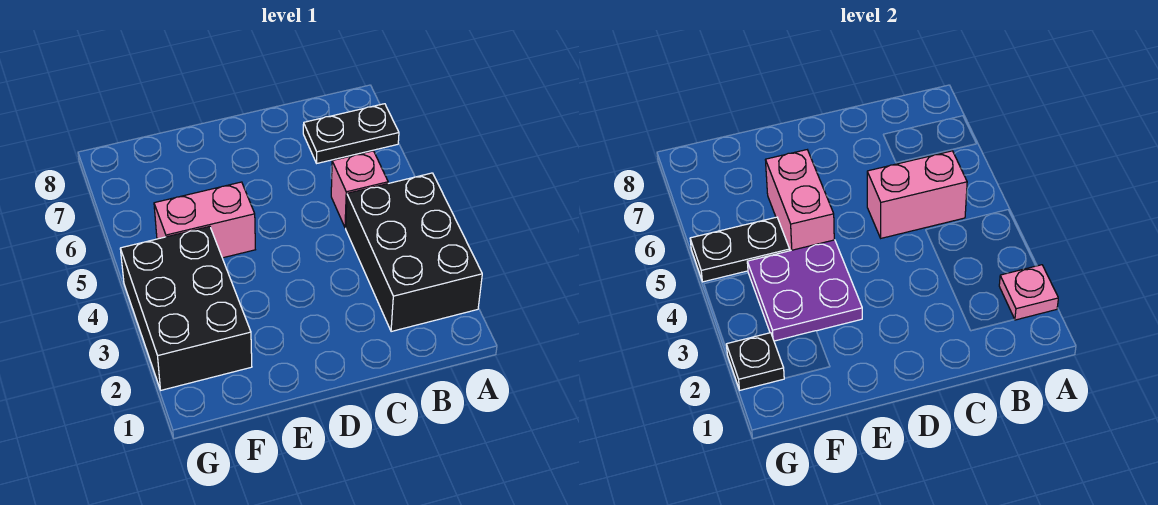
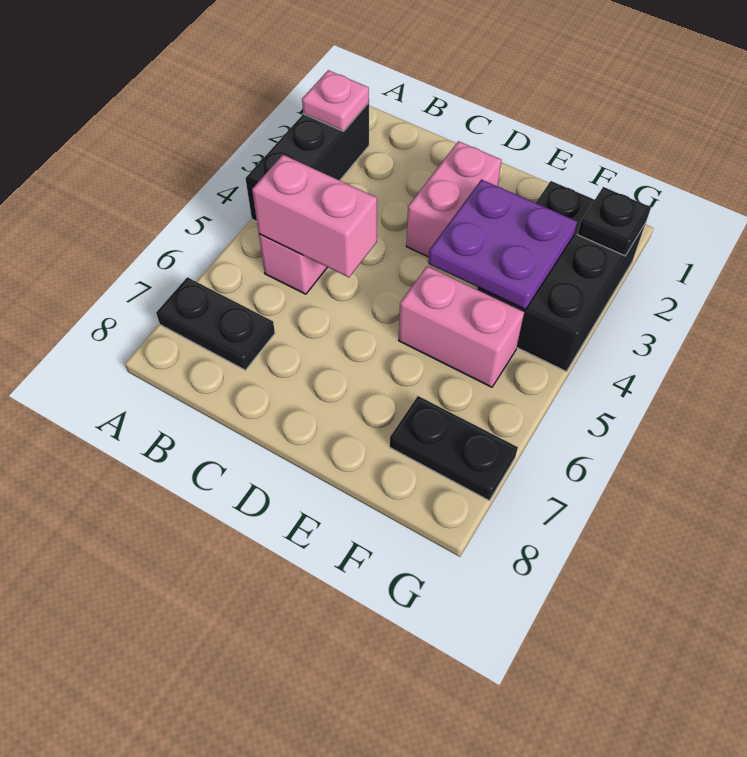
black brick A2:B4 level 1 -> black brick A2:A4 level 1
pink brick E5:E6 level 2 -> pink brick D2:D3 level 1
black plate F5:G5 level 2 -> black plate F7:G7 level 1

